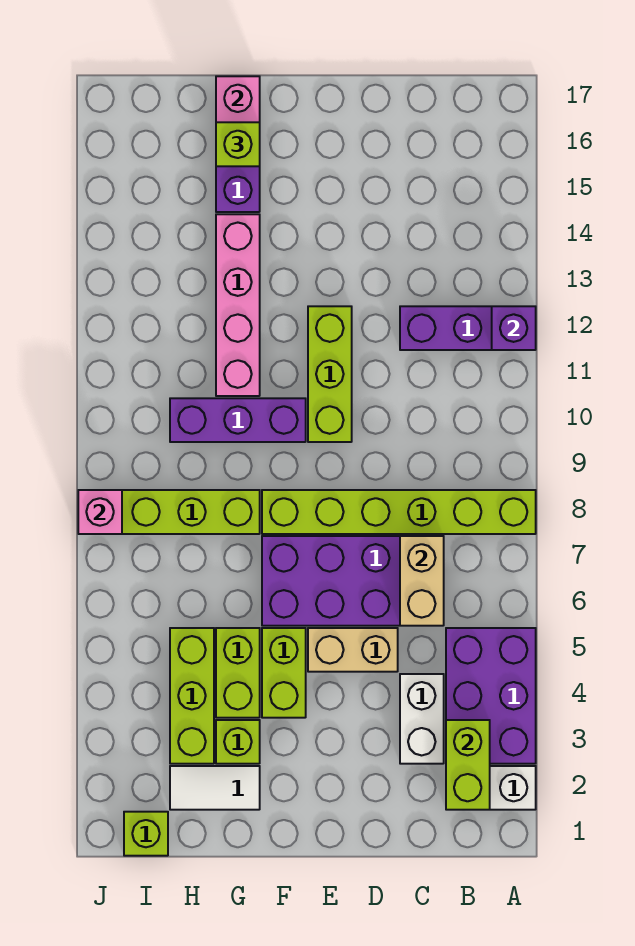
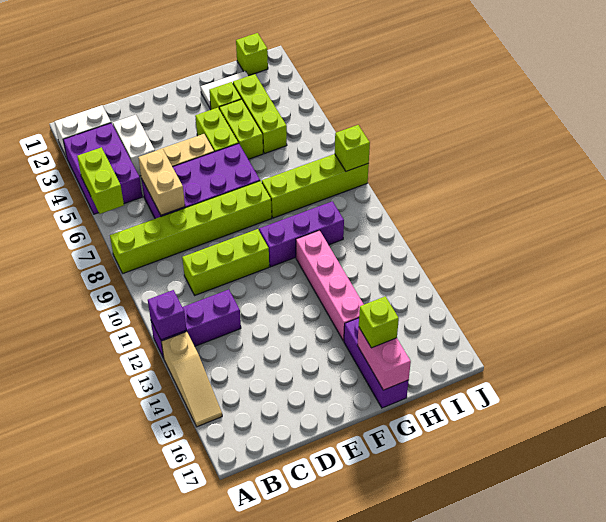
none -> tan slope A13:A15 level 1 top 13
lime brick B2:B3 level 2 -> lime brick A5:A6 level 2
lime brick E10:E12 level 1 -> lime brick C10:E10 level 1
pink brick J8 level 2 -> lime brick J8 level 2

